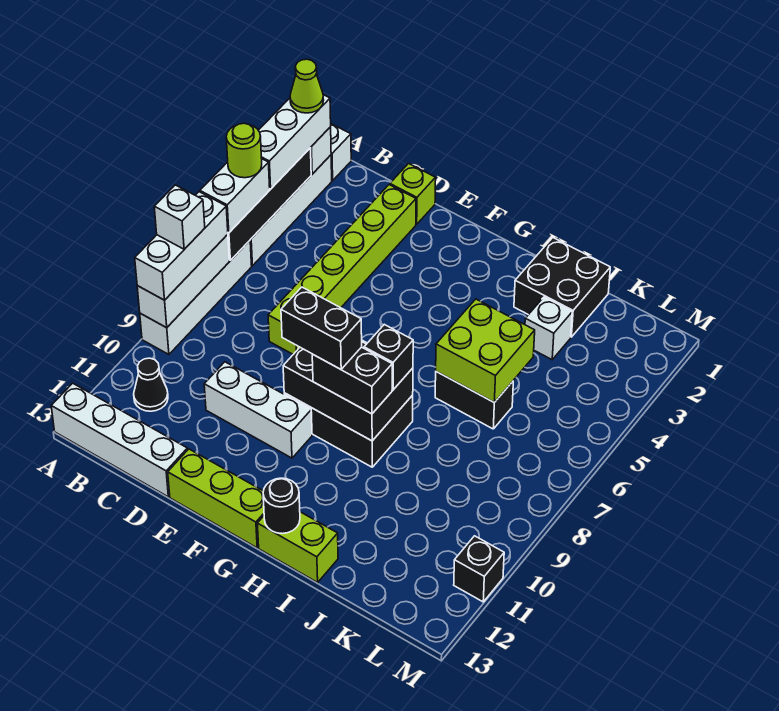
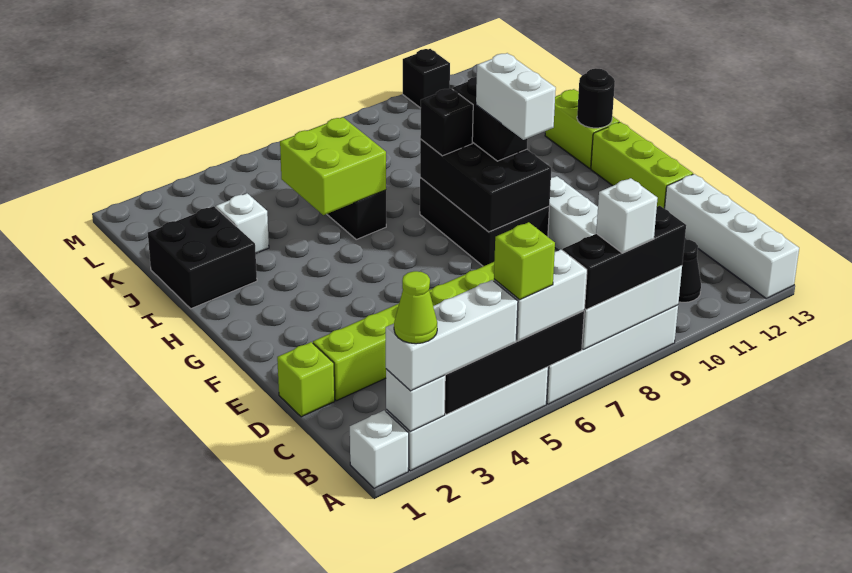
lime round brick A5 level 4 -> lime brick A5 level 4
white brick A7:A9 level 3 -> black brick A7:A9 level 3
black brick F9:G9 level 4 -> white brick F9:G9 level 4

